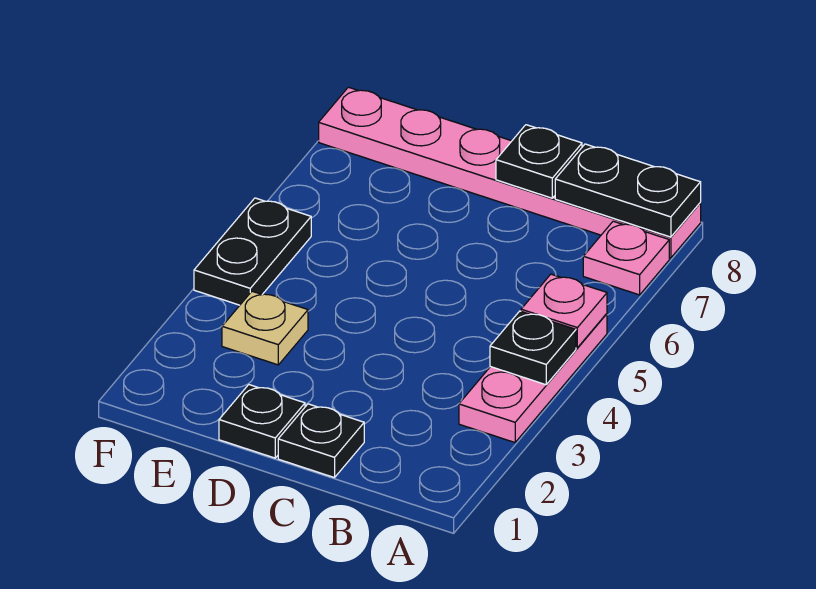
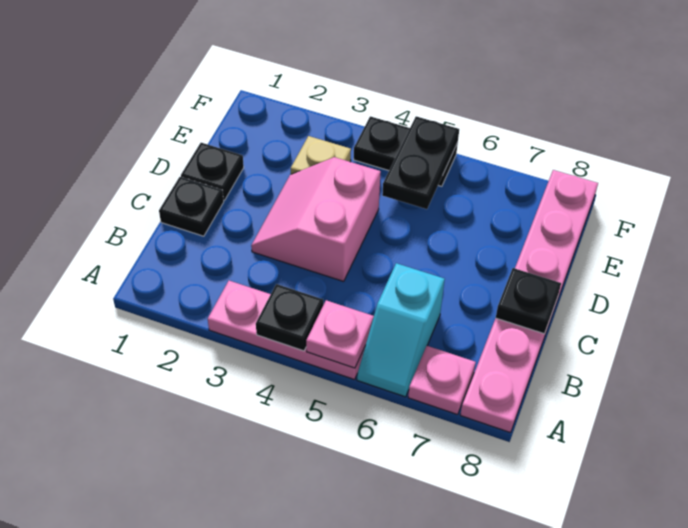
none -> cyan slope A6:B6 level 1 top B
black plate A8:B8 level 2 -> black plate E5:F5 level 2
none -> pink slope C3:D4 level 1 top 4

